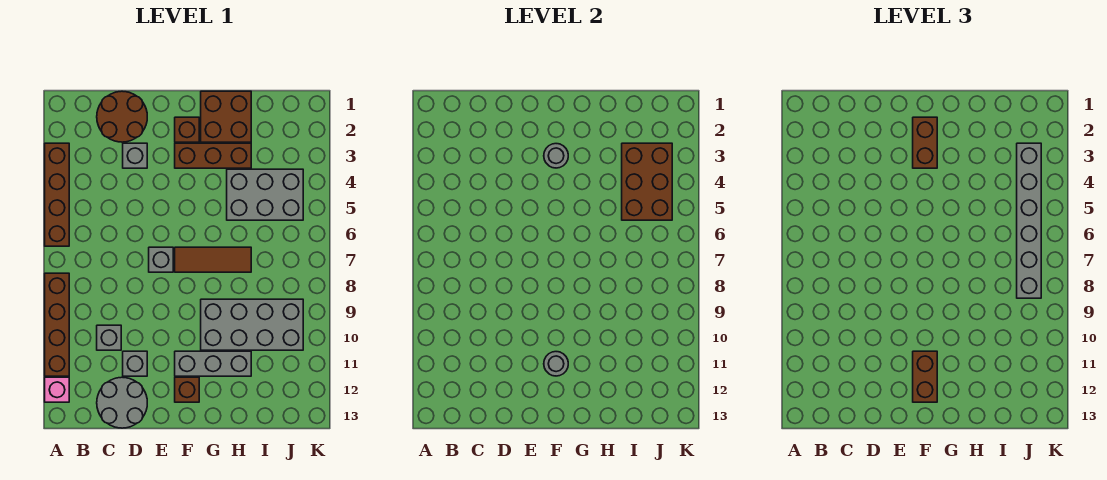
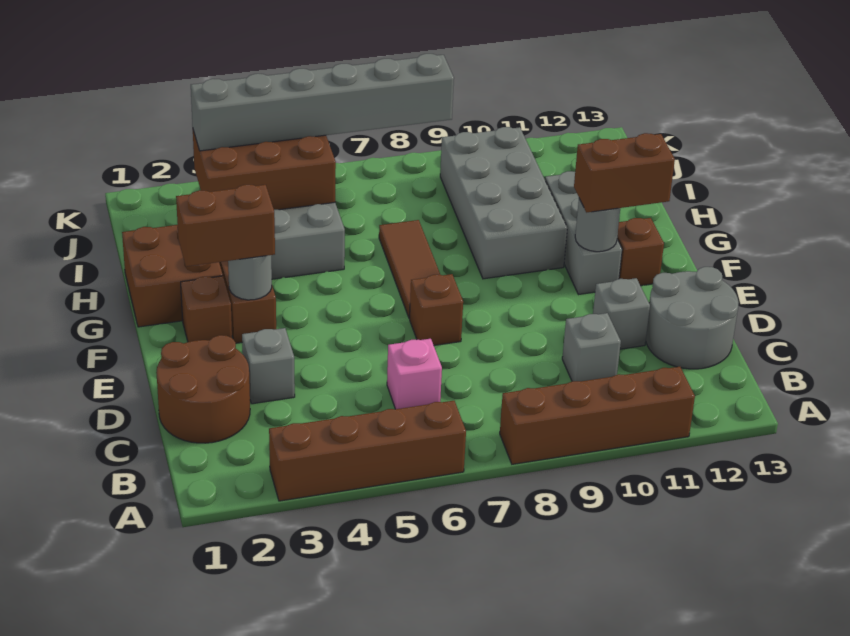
pink brick A12 level 1 -> pink brick C6 level 1
grey brick E7 level 1 -> brown brick E7 level 1

